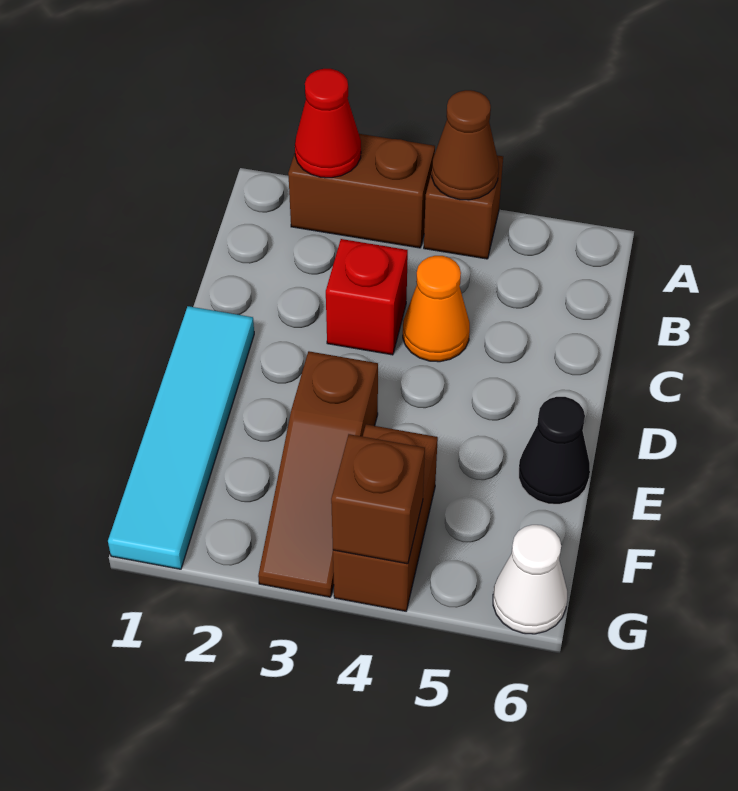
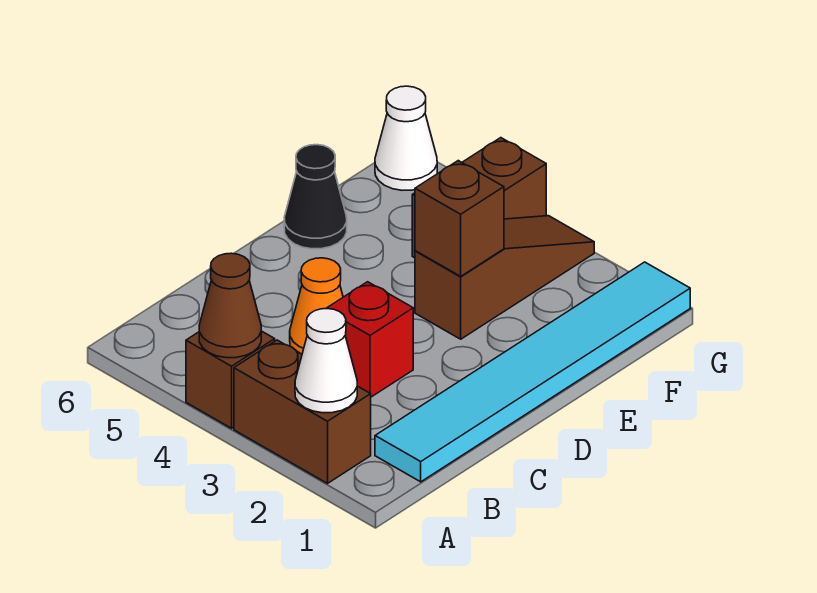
red cone A2 level 2 -> white cone A2 level 2
cyan tile D1:G1 level 1 -> cyan tile B1:G1 level 1
brown brick G4 level 2 -> brown brick E3 level 2

